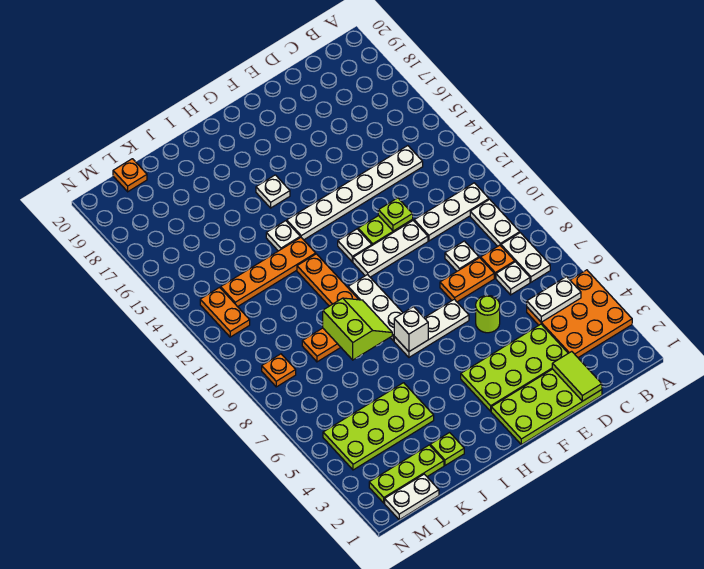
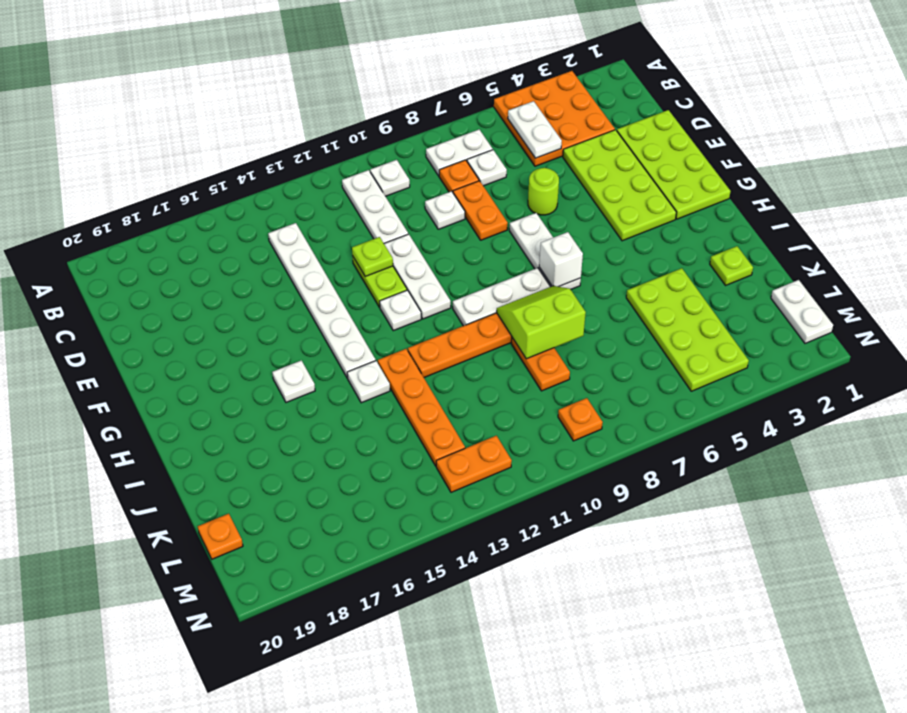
white plate B9:B10 level 1 -> white plate B10 level 1
lime tile D1:D2 level 2 -> none
lime plate K2:M2 level 1 -> none

